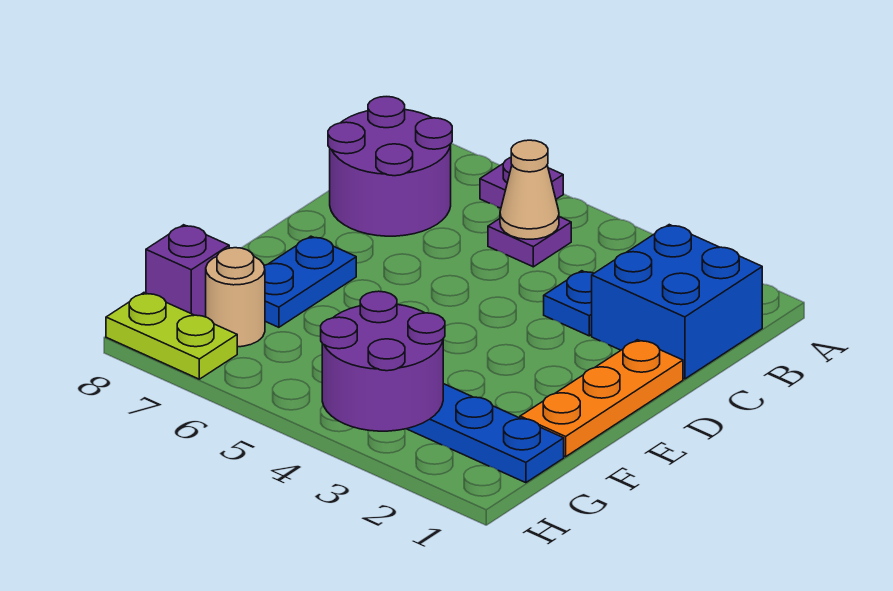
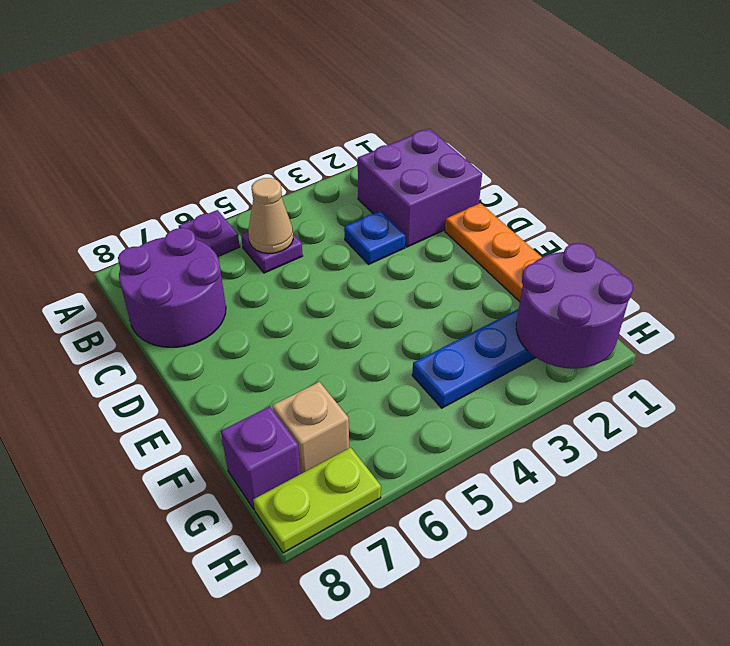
blue brick B1:C2 level 1 -> purple brick B1:C2 level 1
blue plate E7:F7 level 1 -> none
purple round brick G3:H4 level 2 -> purple round brick G1:H2 level 2
tan round brick G7 level 1 -> tan brick G7 level 1

